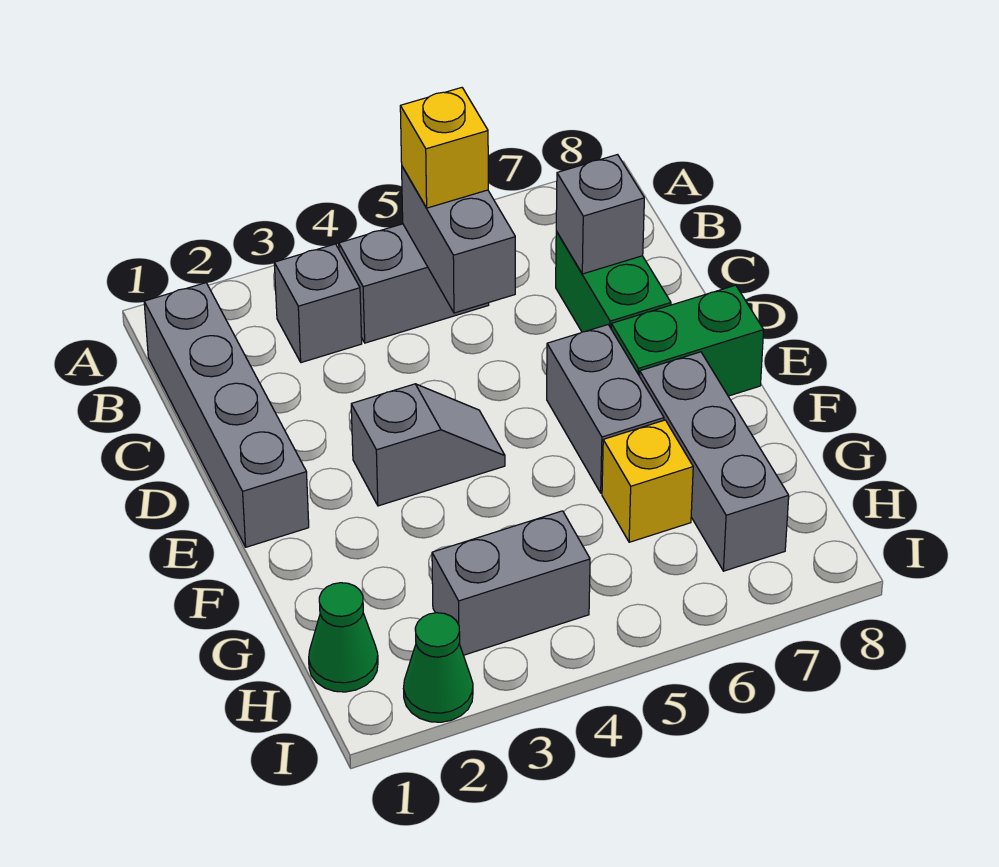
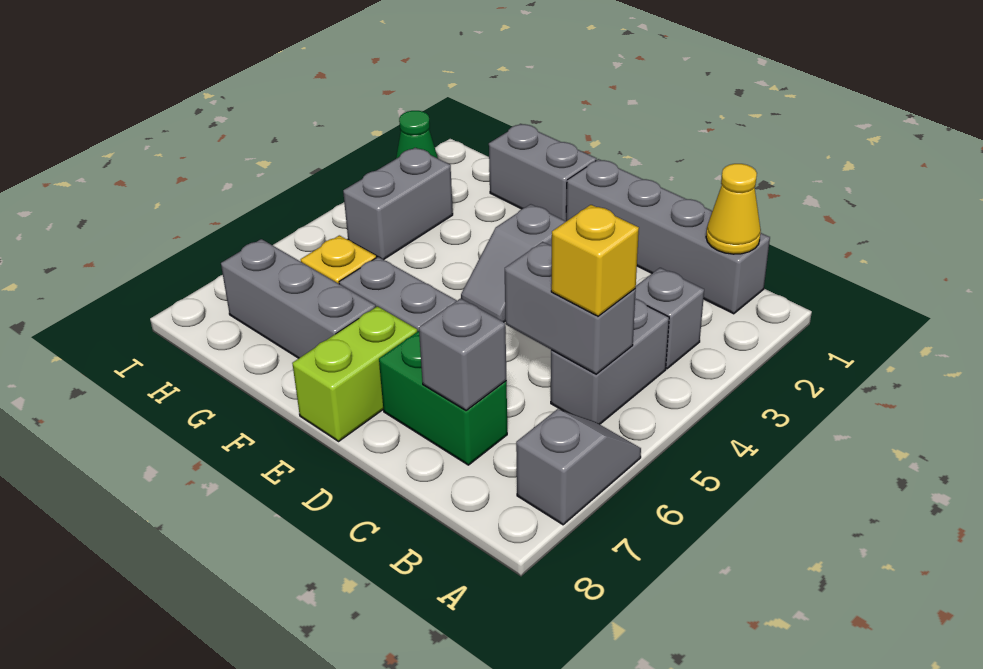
none -> grey slope A6:A7 level 1 top 7
none -> yellow cone B1 level 2
green brick E7:E8 level 1 -> lime brick E7:E8 level 1
none -> grey brick F1:G1 level 1
green cone H1 level 1 -> none

